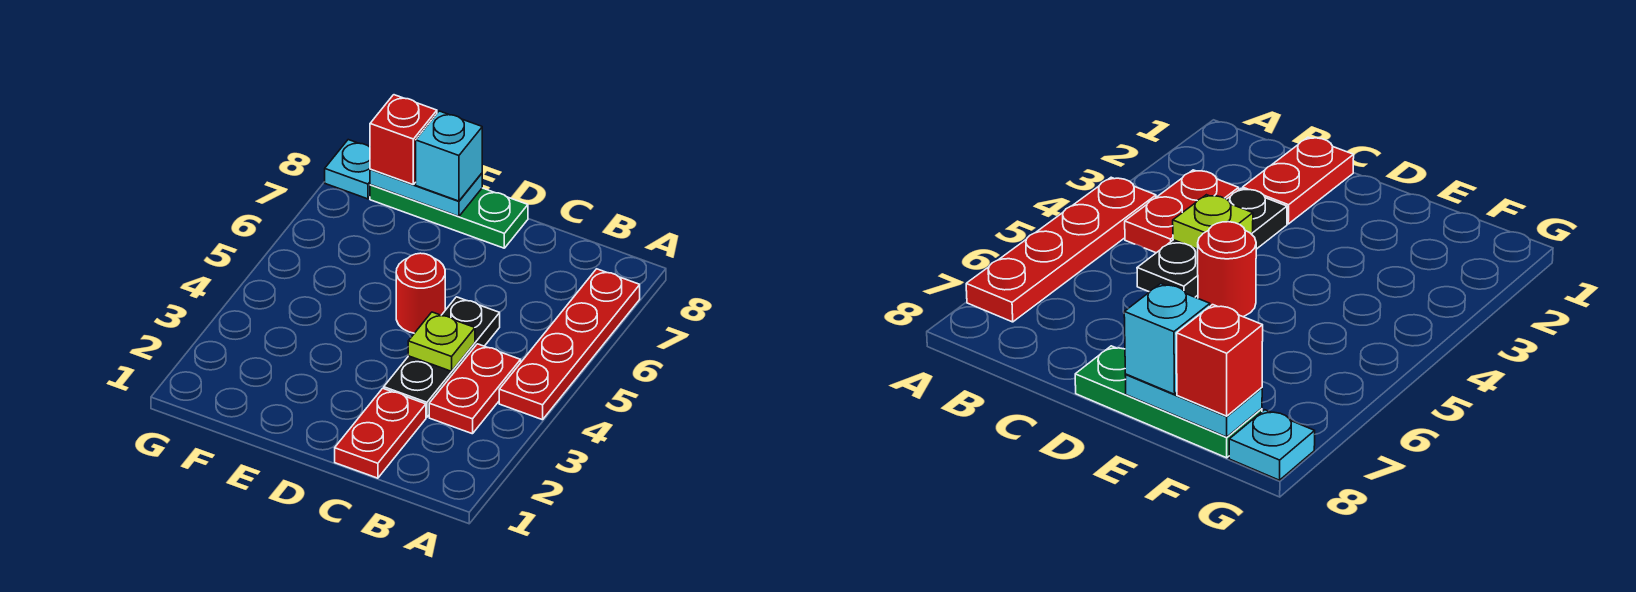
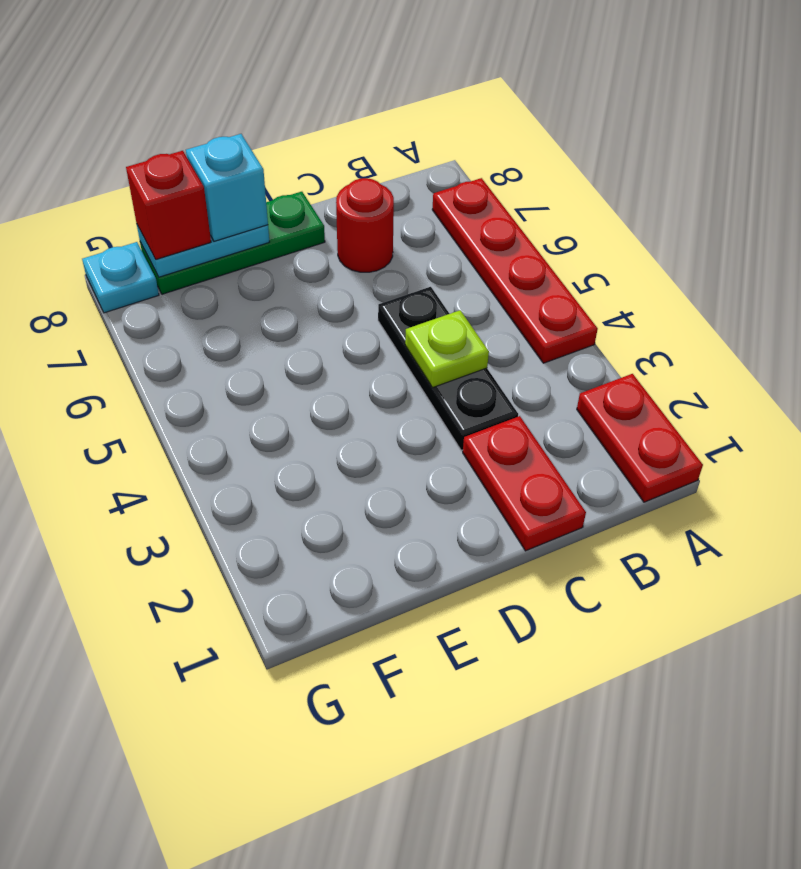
red plate B3:B4 level 1 -> red plate A1:A2 level 1
red round brick D5 level 1 -> red round brick C7 level 1

